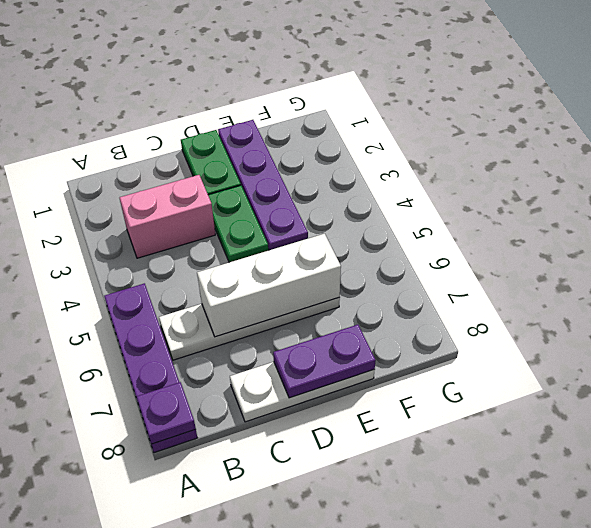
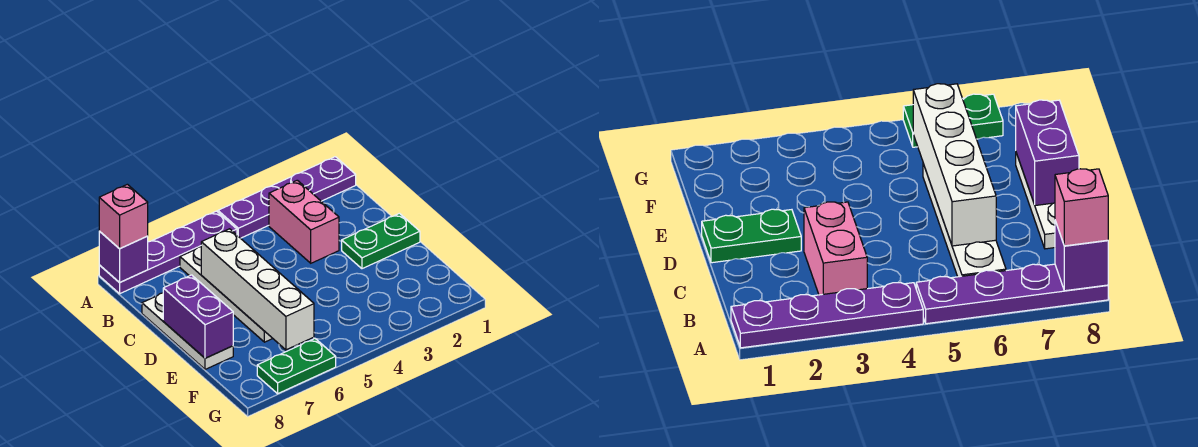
purple plate A8 level 2 -> purple brick A8 level 2
none -> pink brick A8 level 3
white brick C6:E6 level 2 -> white brick C6:F6 level 2
green plate D3:D4 level 1 -> green plate G6:G7 level 1
purple plate D8:E8 level 2 -> purple brick D8:E8 level 2
purple plate E1:E4 level 1 -> purple plate A1:A4 level 1

